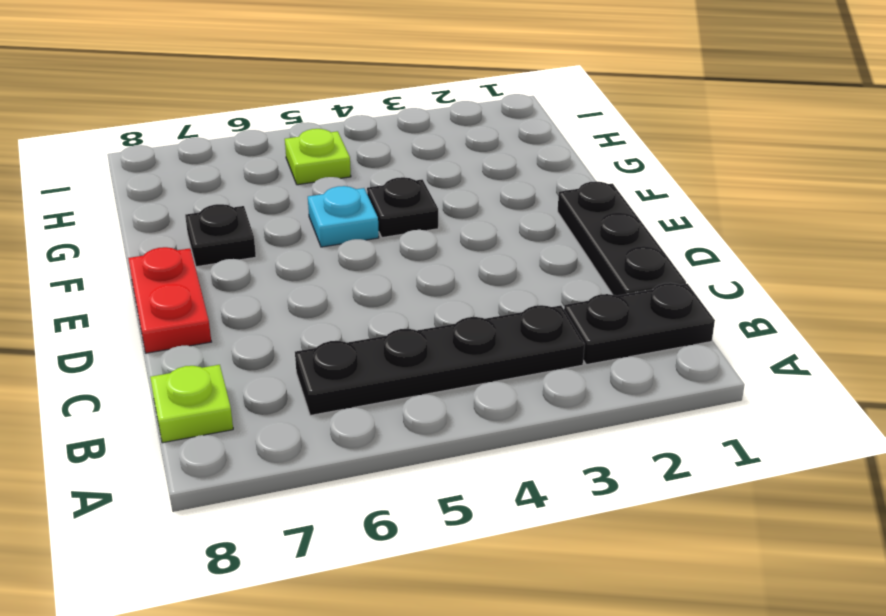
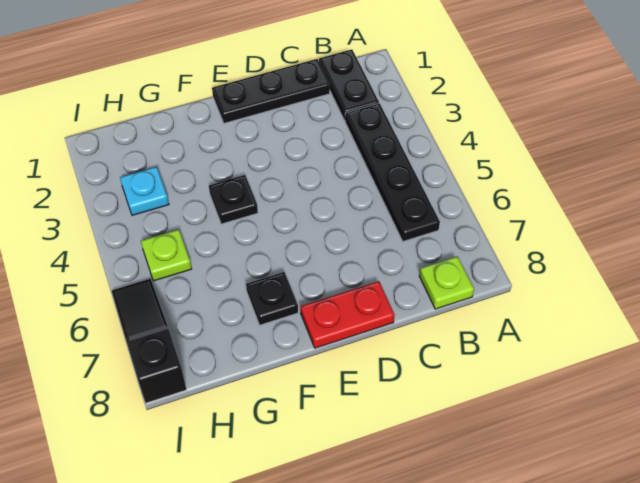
cyan plate F5 level 1 -> cyan plate H3 level 1
none -> black slope I6:I8 level 1 top 8

